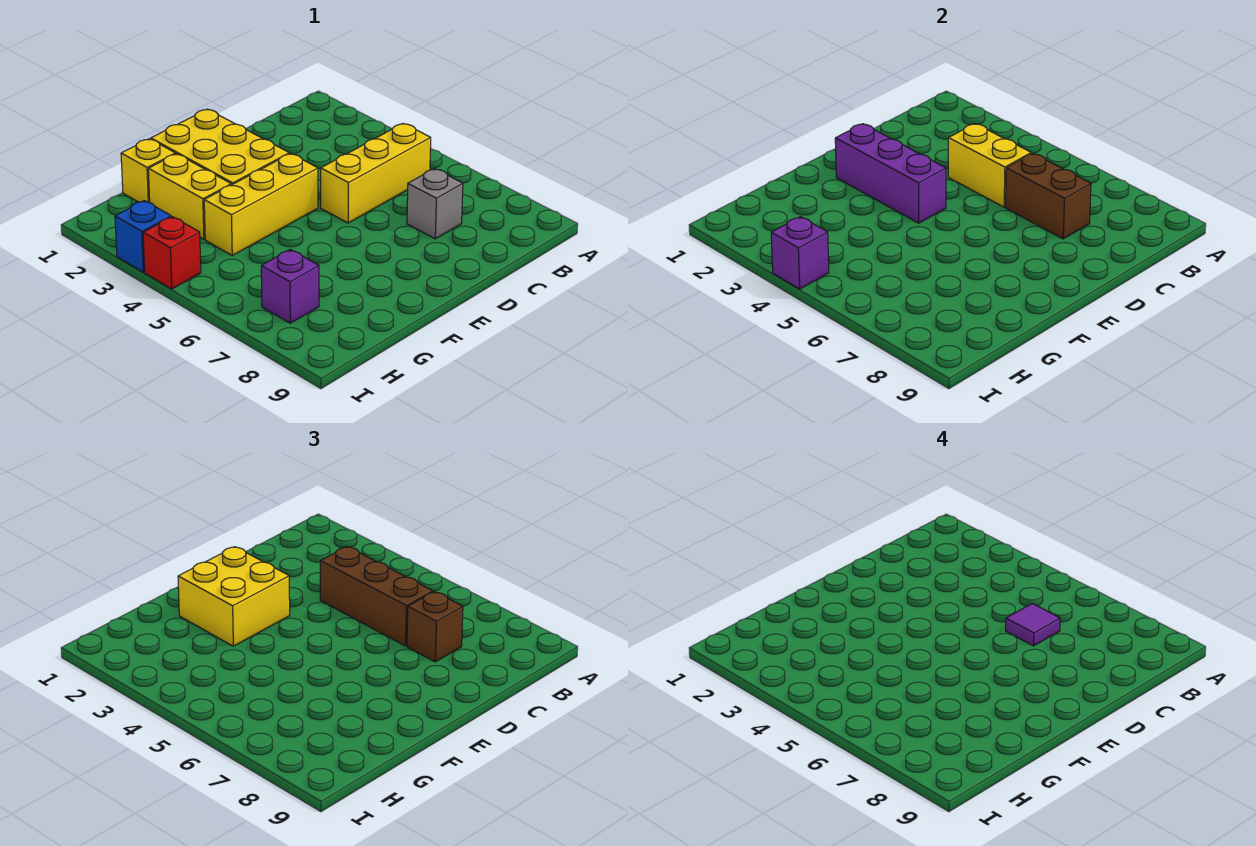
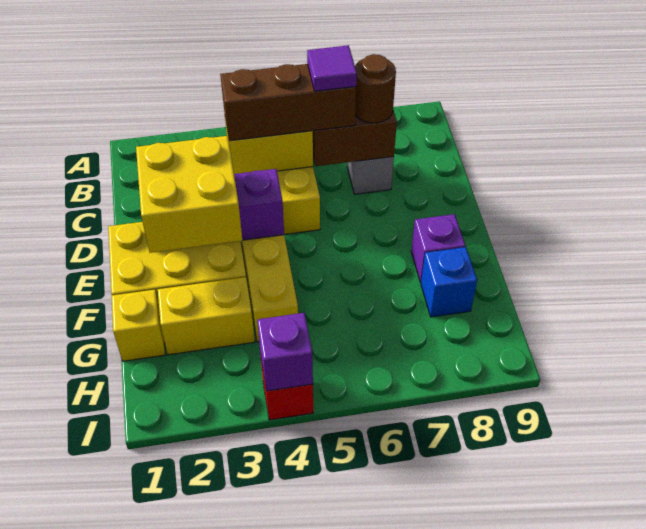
brown brick C7 level 3 -> brown round brick C7 level 3
purple brick H7 level 1 -> purple brick F8 level 1
blue brick I3 level 1 -> blue brick G8 level 1

